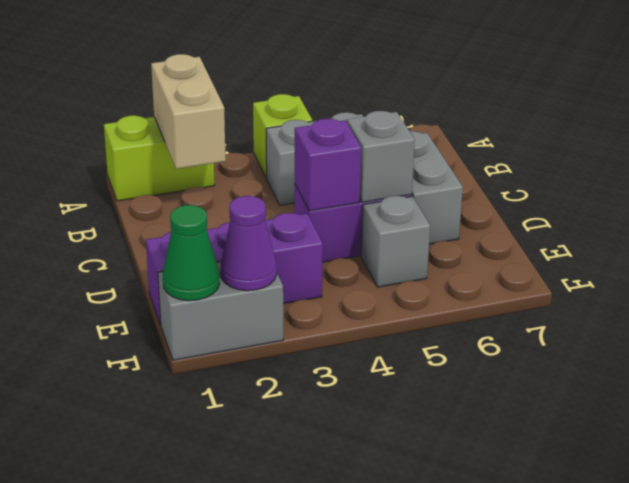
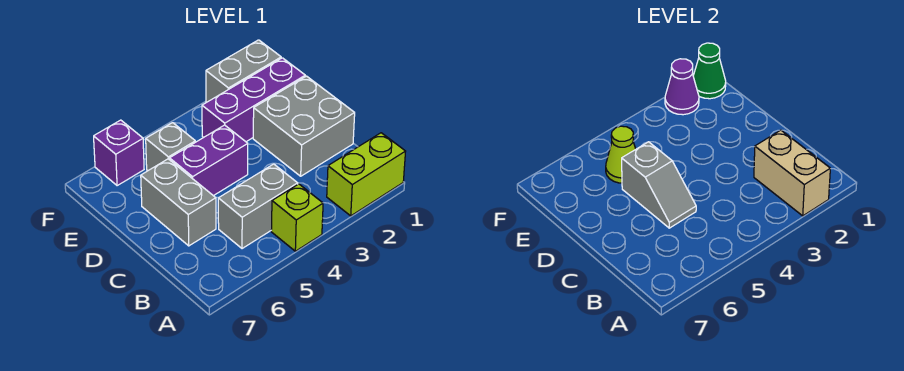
none -> grey brick C1:D2 level 1
purple brick D4 level 2 -> purple brick F6 level 1
none -> lime cone E5 level 2

